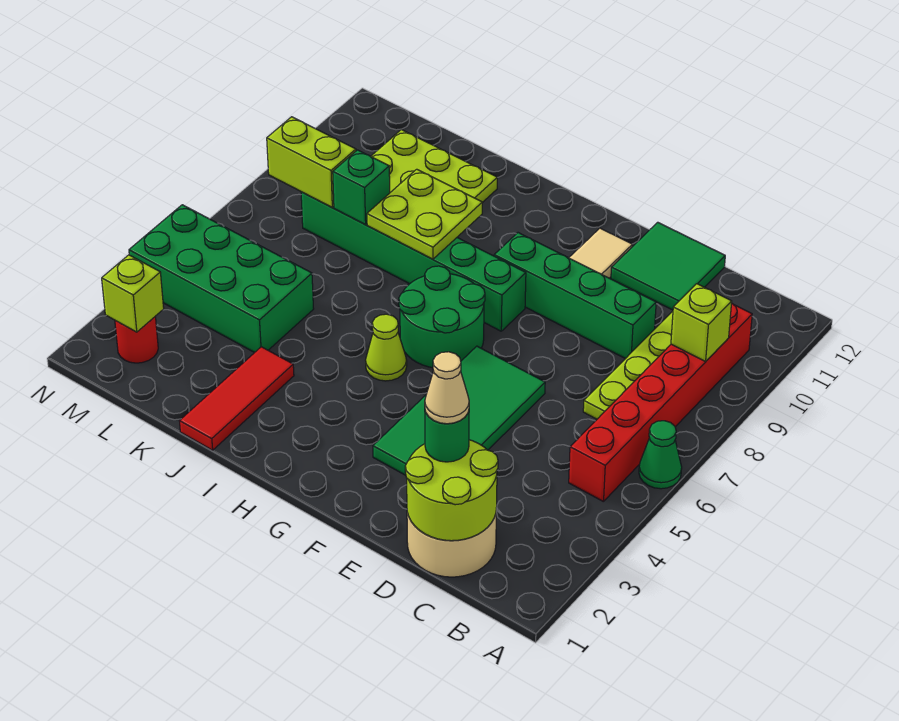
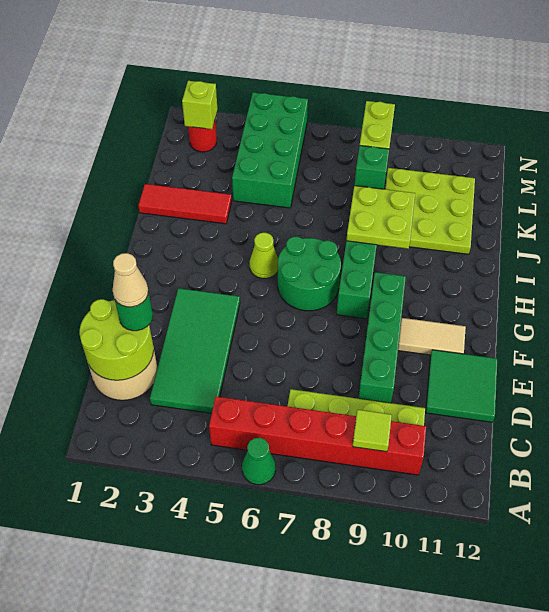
lime brick B9 level 2 -> lime tile B9 level 2
green tile E3:F6 level 1 -> green tile C3:F4 level 1

